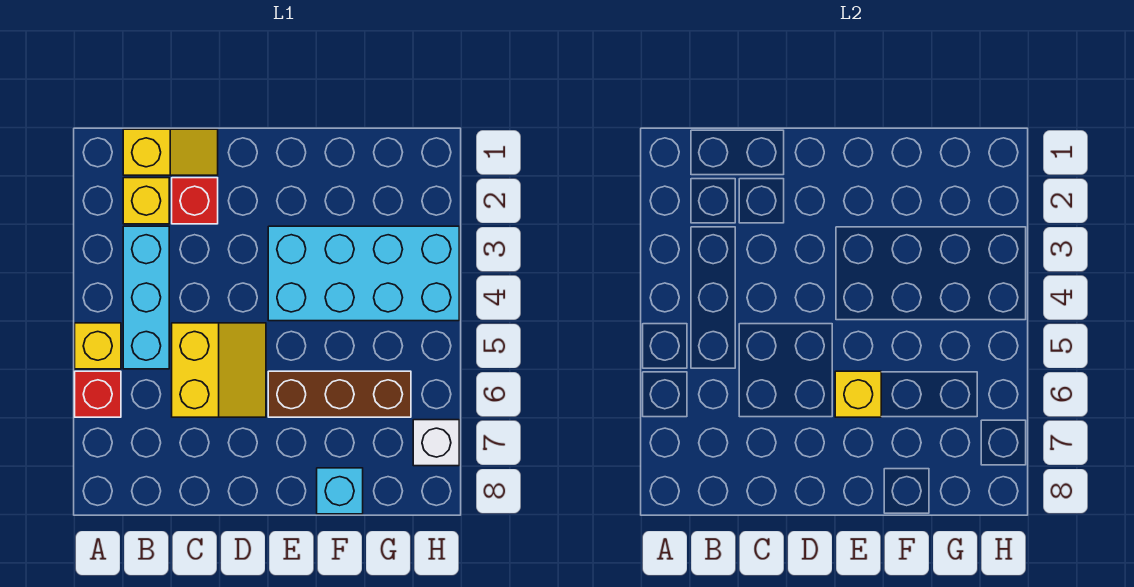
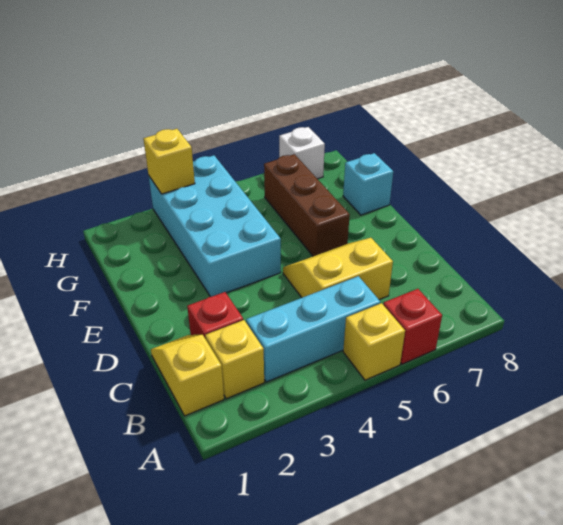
yellow brick E6 level 2 -> yellow brick H3 level 2

